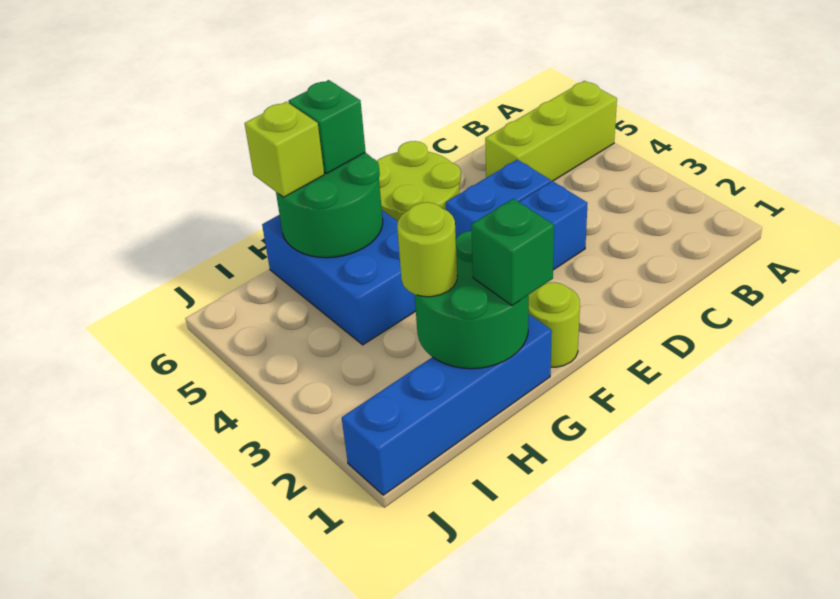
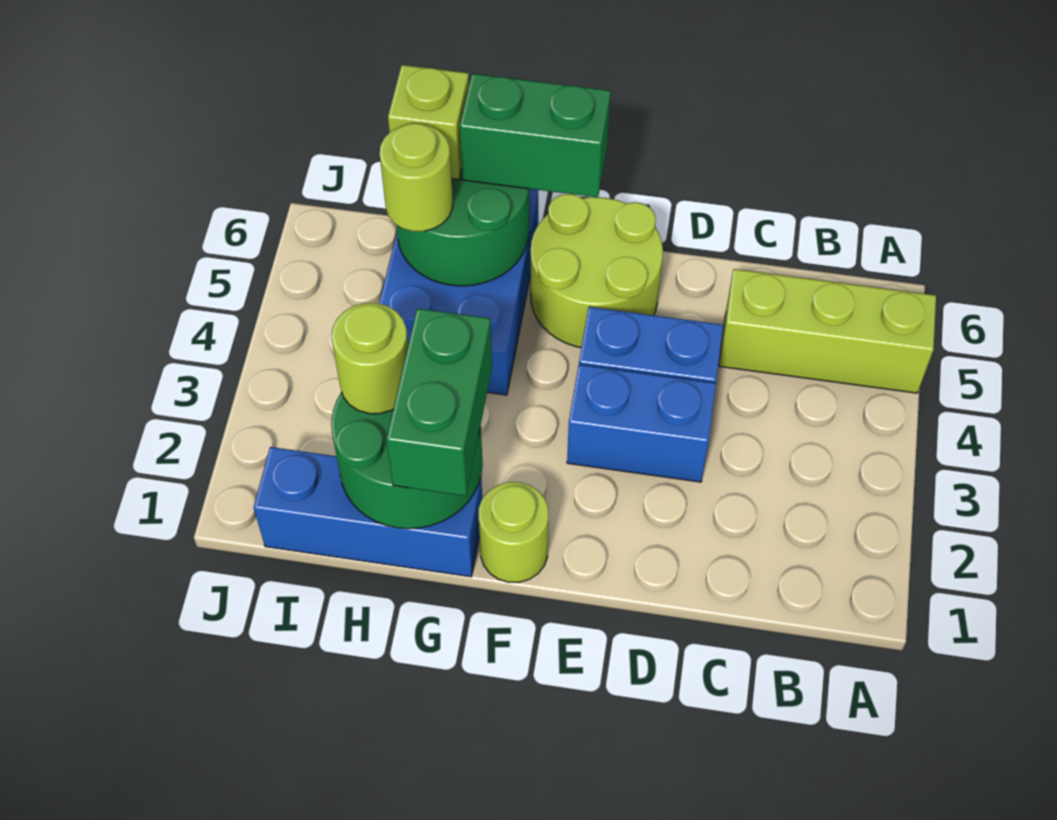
blue brick G1:J1 level 1 -> blue brick G1:I1 level 1
green brick G1 level 3 -> green brick G1:G2 level 3
green brick G6 level 3 -> green brick F6:G6 level 3
none -> lime round brick H5 level 3

